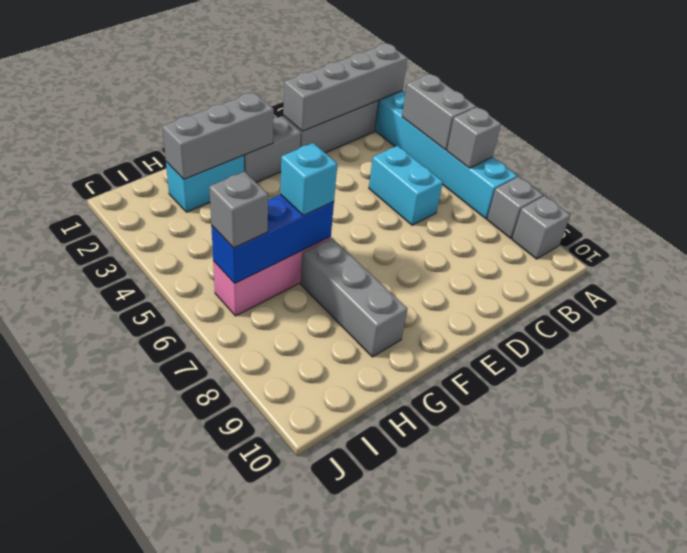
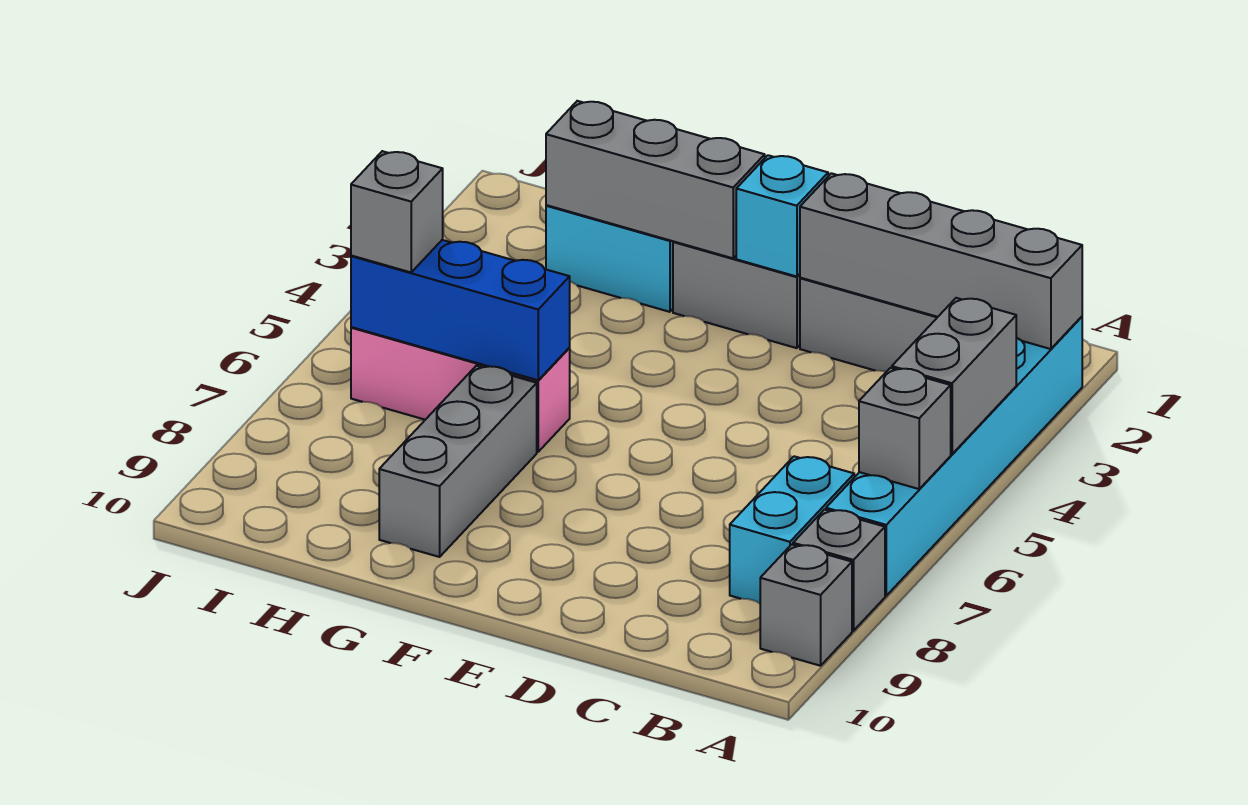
cyan brick C5:C6 level 1 -> cyan brick B7:B8 level 1
cyan brick G6 level 3 -> cyan brick E2 level 2

